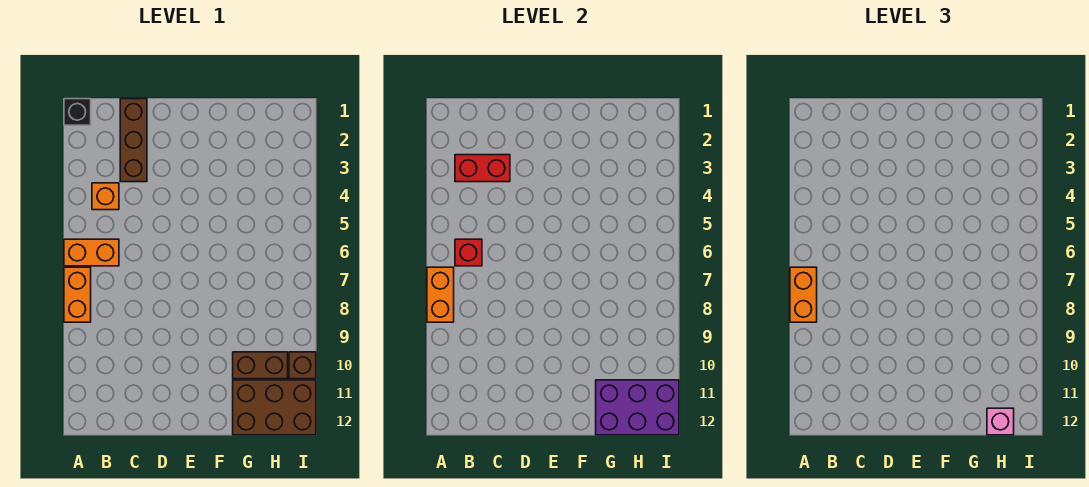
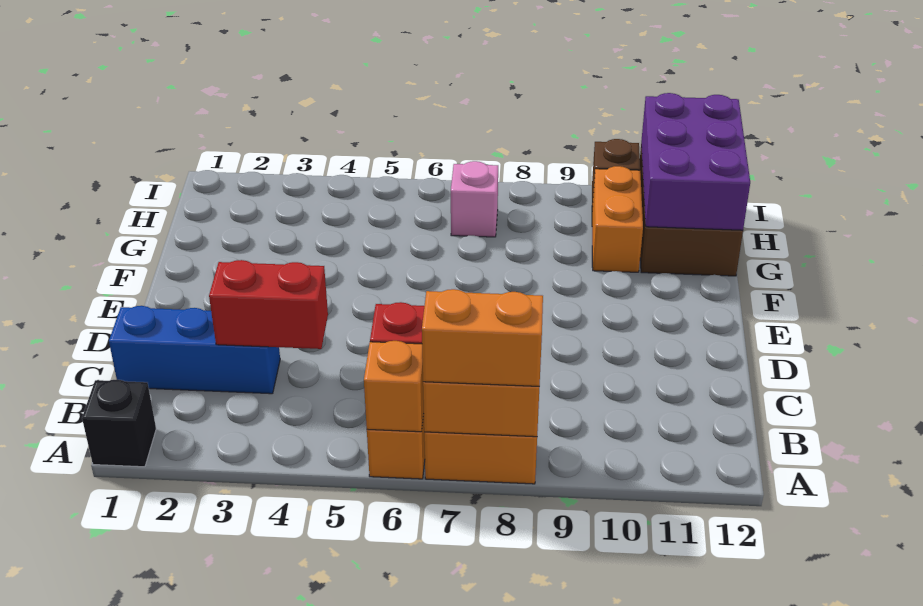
red brick B3:C3 level 2 -> red brick C3:C4 level 2
orange brick B4 level 1 -> orange brick A6 level 2
brown brick C1:C3 level 1 -> blue brick C1:C3 level 1
brown brick G10:H10 level 1 -> orange brick G10:H10 level 1
pink brick H12 level 3 -> pink brick H7 level 1

